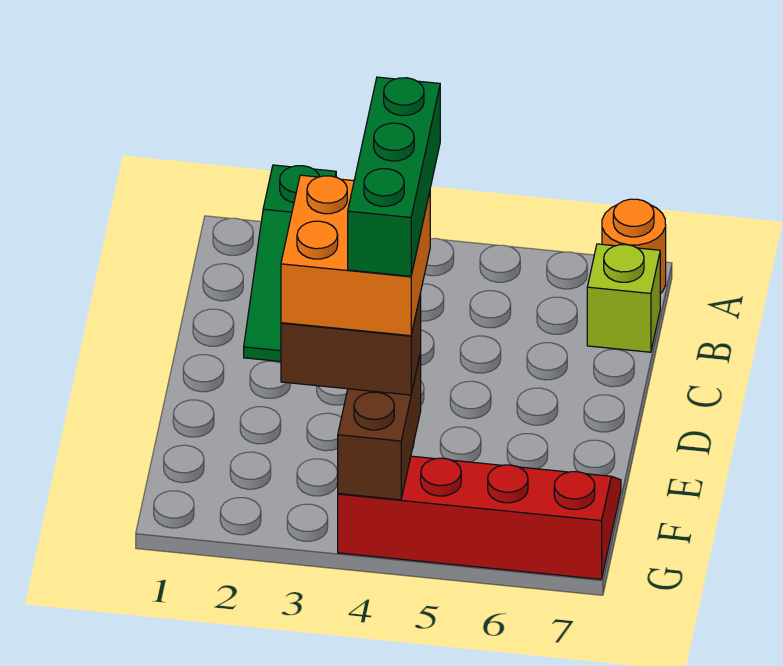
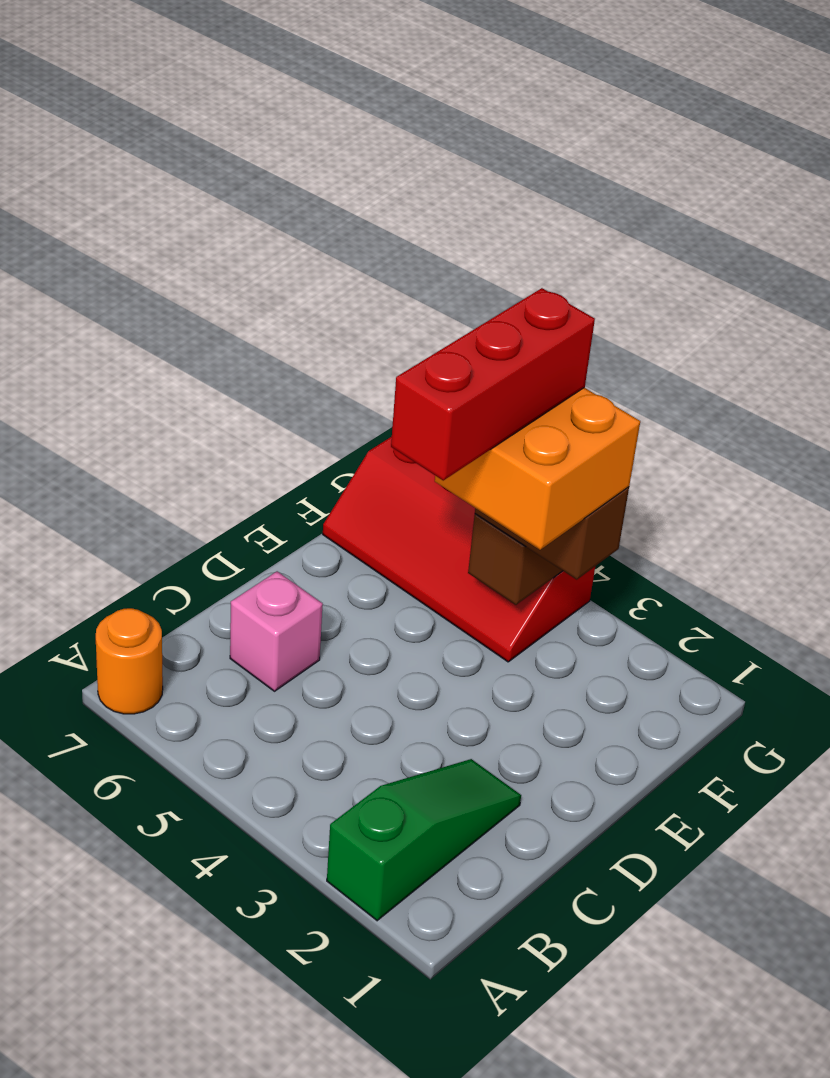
lime brick B7 level 1 -> none
none -> pink brick C6 level 1
green brick D4:F4 level 5 -> red brick D4:F4 level 5

